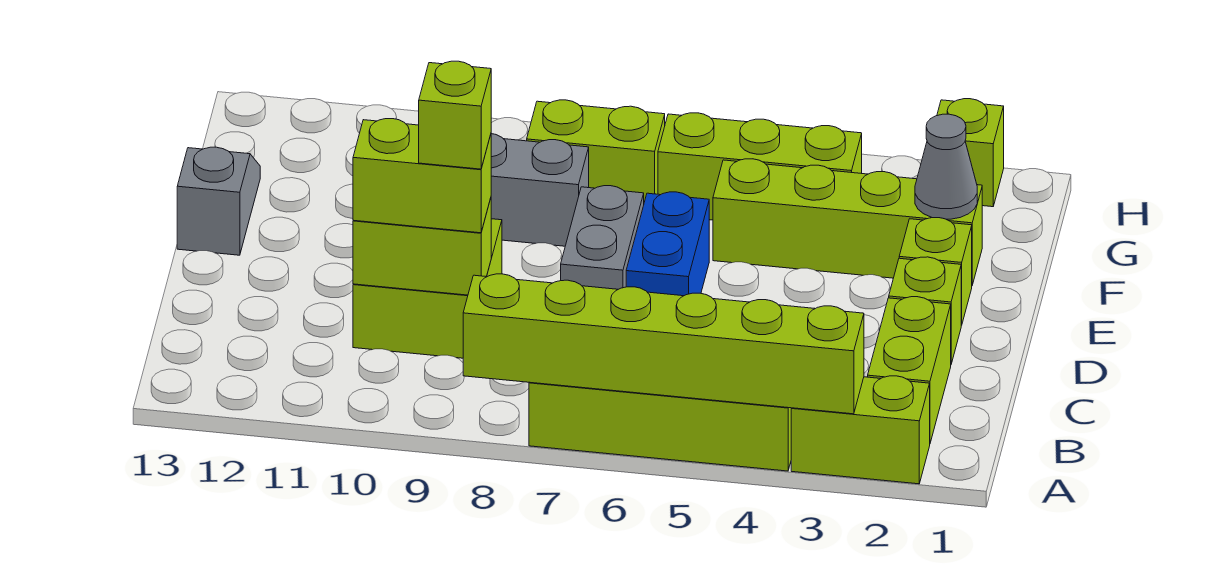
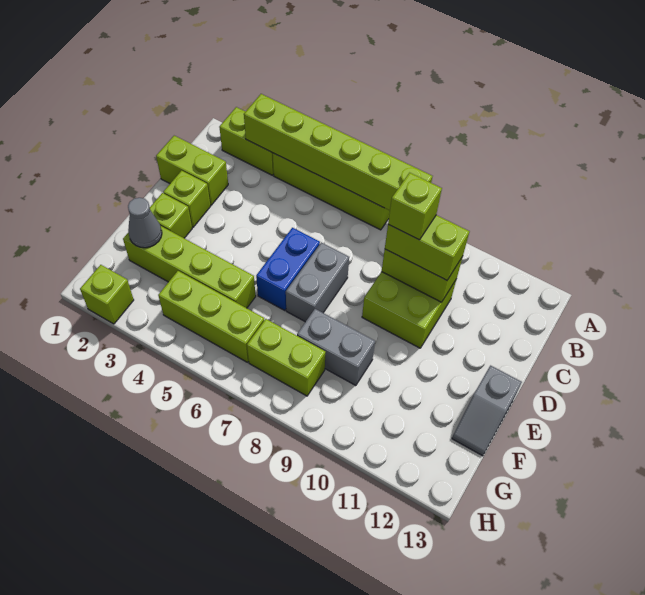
lime brick B2:C2 level 1 -> lime brick C1:C2 level 1

